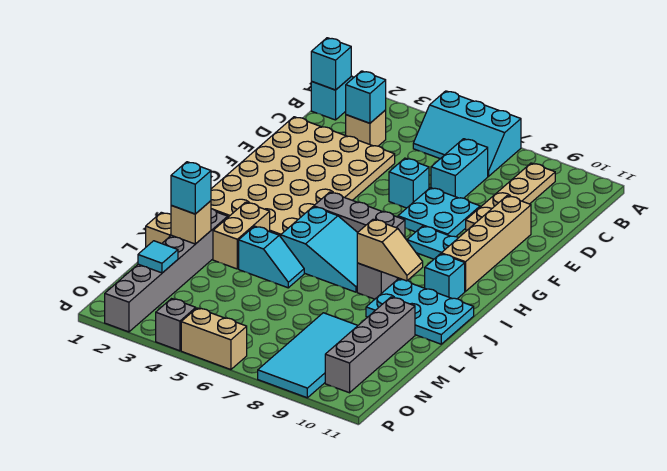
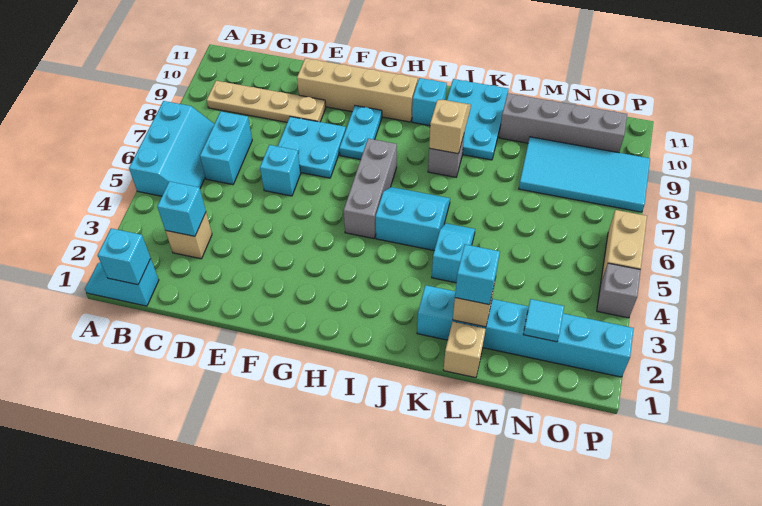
cyan brick C7:D7 level 1 -> cyan brick C6:C7 level 1
tan plate D1:I4 level 1 -> none
cyan slope I5:J7 level 1 top 5 -> cyan slope I5:J6 level 1 top 5
tan brick J3:K3 level 1 -> none
grey brick K2:P2 level 1 -> cyan brick K2:P2 level 1

